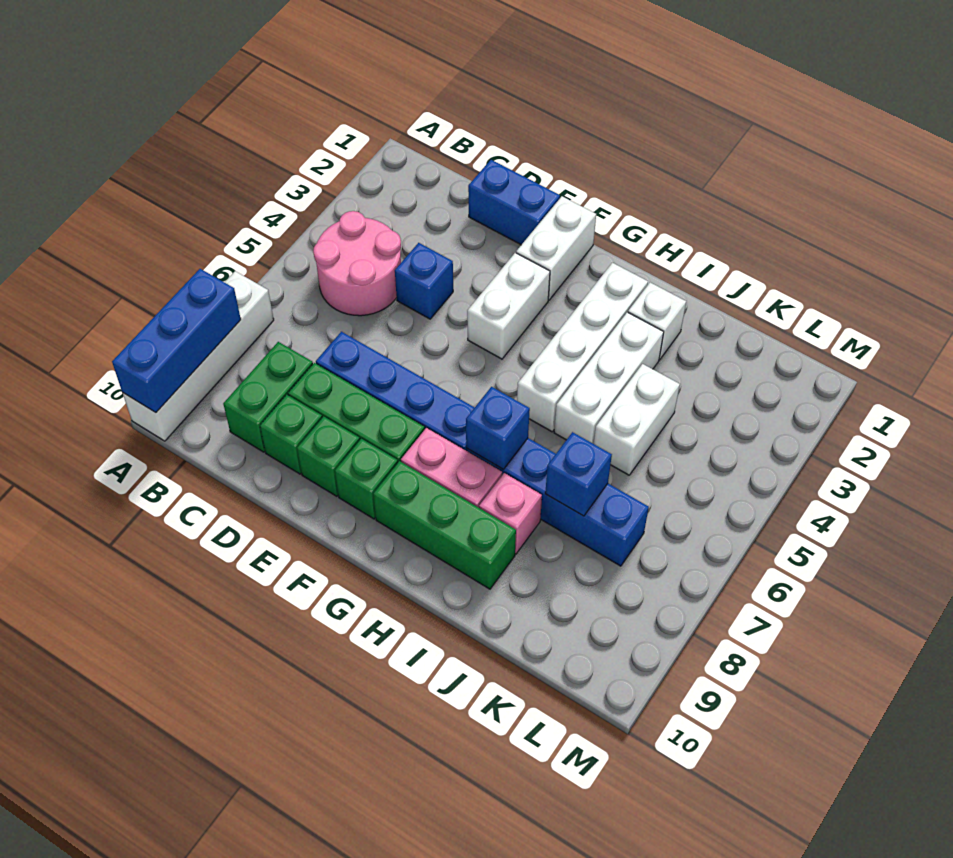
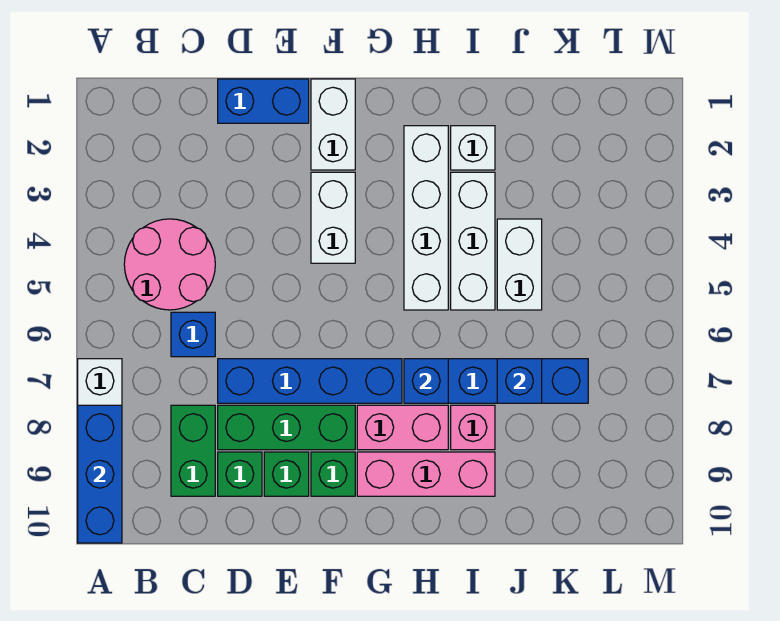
blue brick D4 level 1 -> blue brick C6 level 1
green brick G9:I9 level 1 -> pink brick G9:I9 level 1

